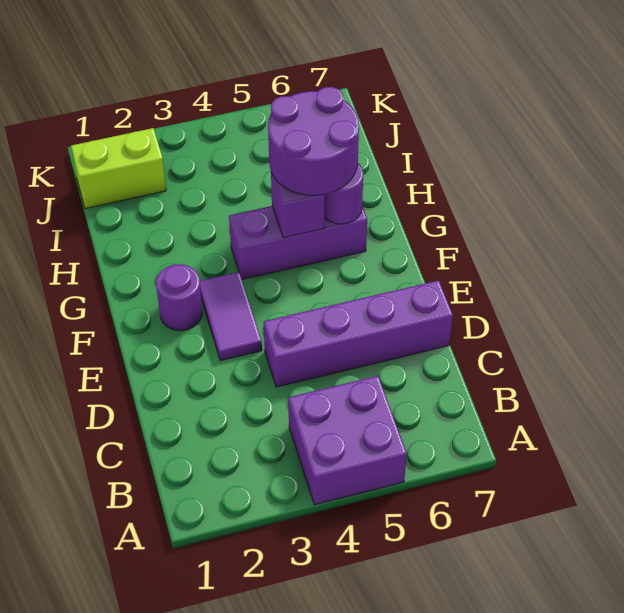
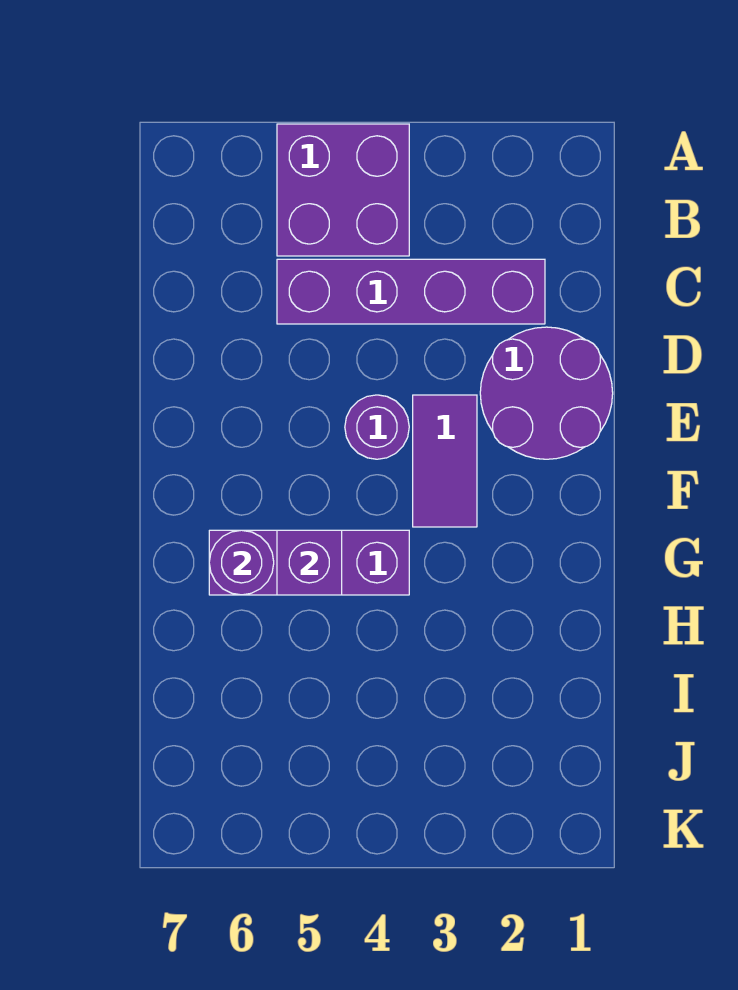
purple brick D4:D7 level 1 -> purple brick C2:C5 level 1
purple round brick F2 level 1 -> purple round brick E4 level 1
purple round brick G5:H6 level 3 -> purple round brick D1:E2 level 1
lime brick J1:J2 level 1 -> none

